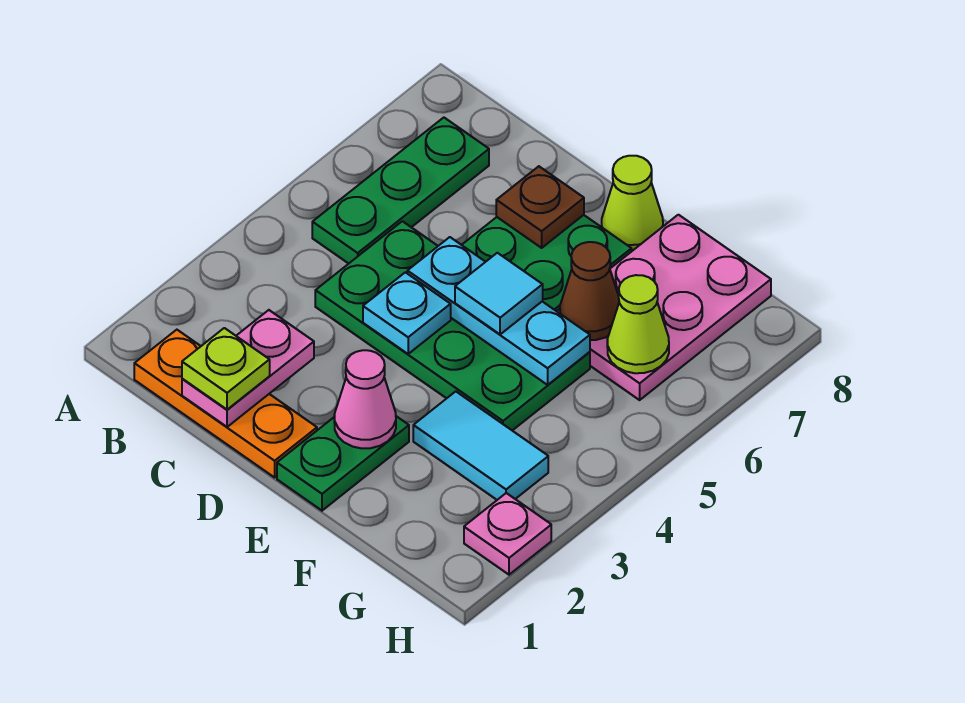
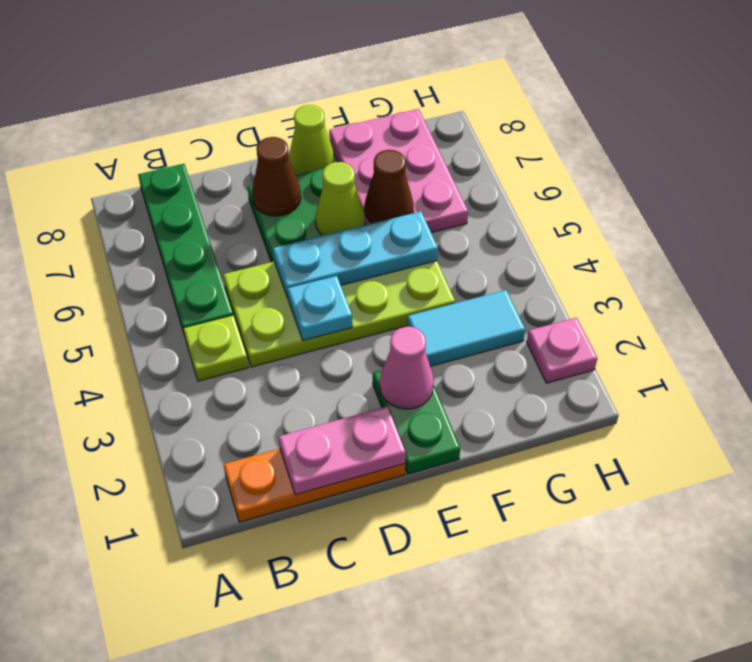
green plate B5:B7 level 1 -> green plate B5:B8 level 1
pink plate C1:C2 level 2 -> pink plate C1:D1 level 2
lime plate C1 level 3 -> lime plate B4 level 1
green plate C4:F5 level 1 -> lime plate C4:F5 level 1
brown plate D7 level 2 -> brown cone D7 level 2
cyan tile E5 level 3 -> none
lime cone G6 level 2 -> lime cone E6 level 2

